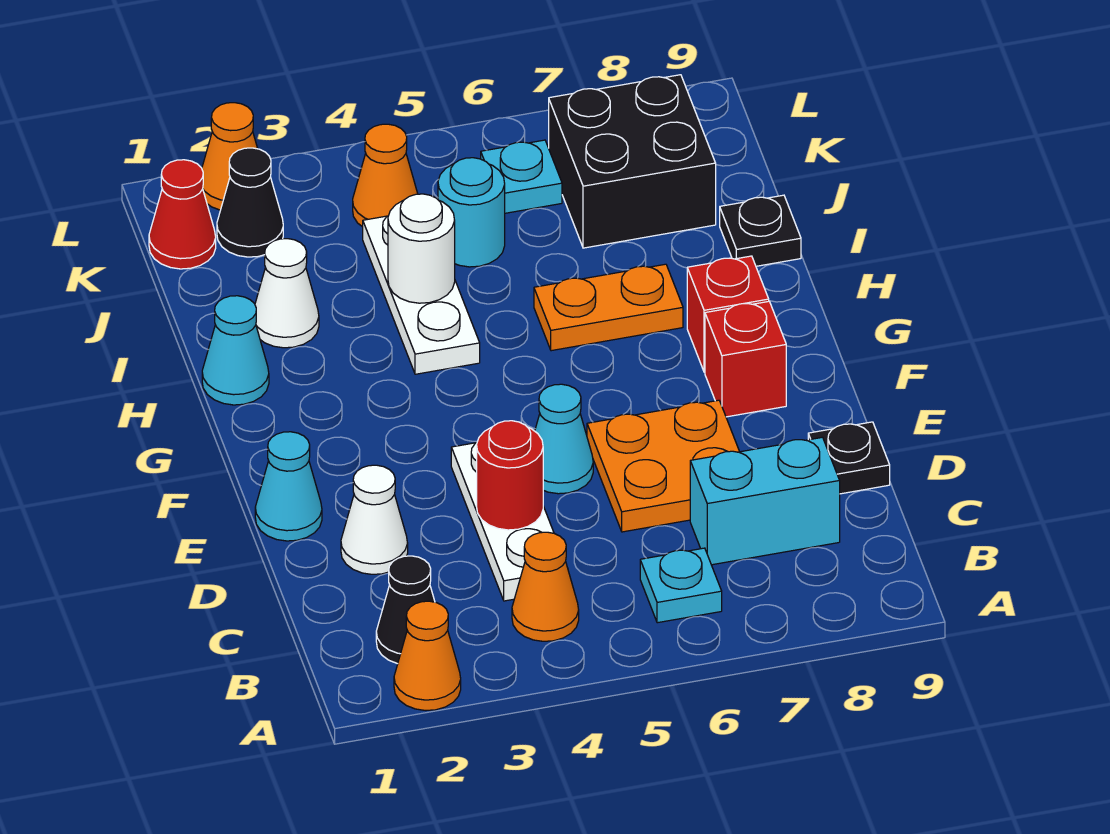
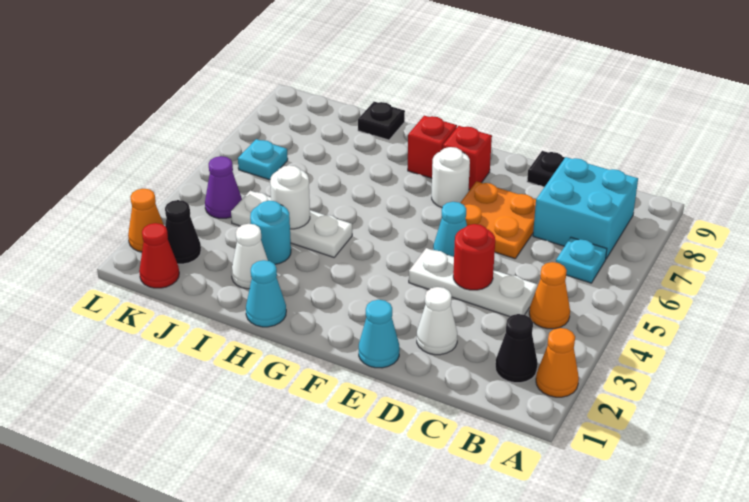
cyan brick C7:C8 level 1 -> cyan brick B7:C8 level 1
none -> white round brick F7 level 1
orange plate H6:H7 level 1 -> none
cyan round brick J5 level 1 -> cyan round brick I3 level 1
black brick J7:K8 level 1 -> none
orange cone K4 level 1 -> purple cone K4 level 1

